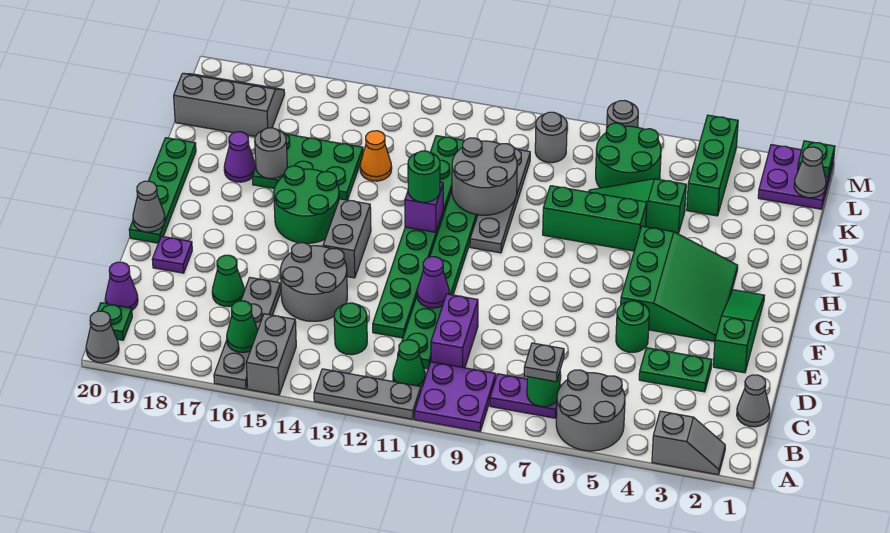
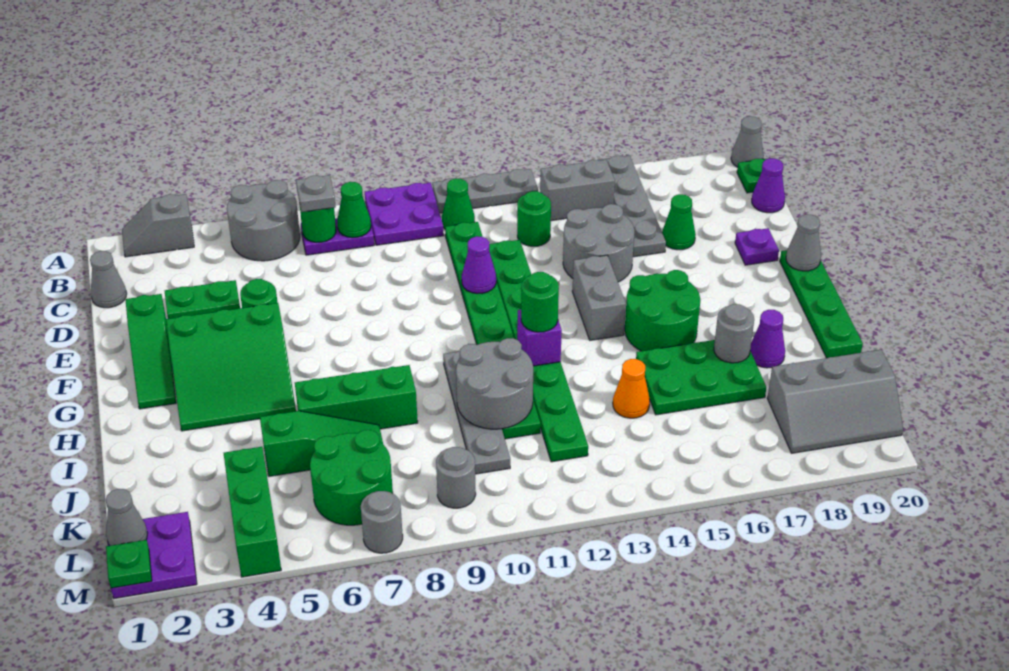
grey brick A15:B15 level 1 -> grey brick B14:B15 level 1
green cone B16 level 2 -> green cone B8 level 2
purple brick C10:D10 level 1 -> none
green slope F3:H5 level 1 top 5 -> green slope F3:H5 level 1 top F

